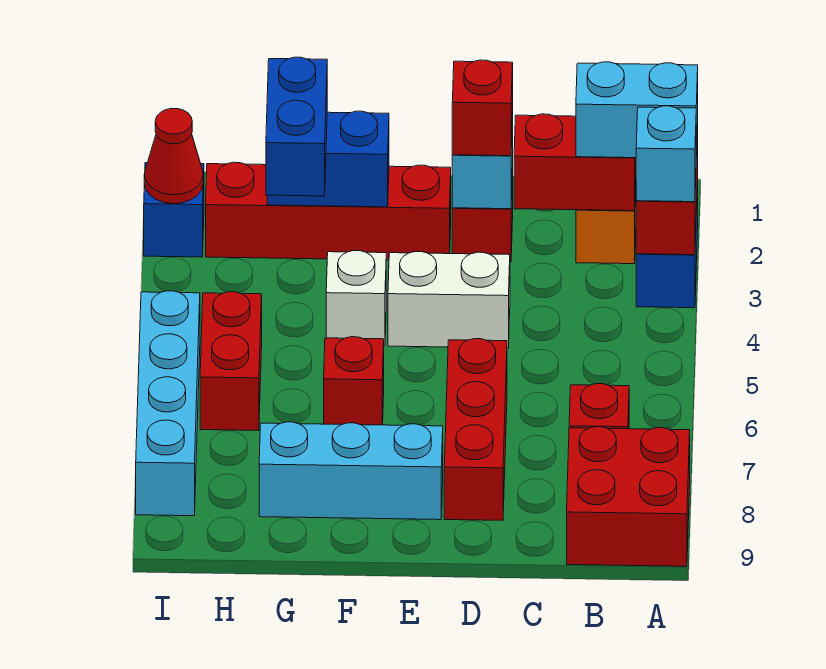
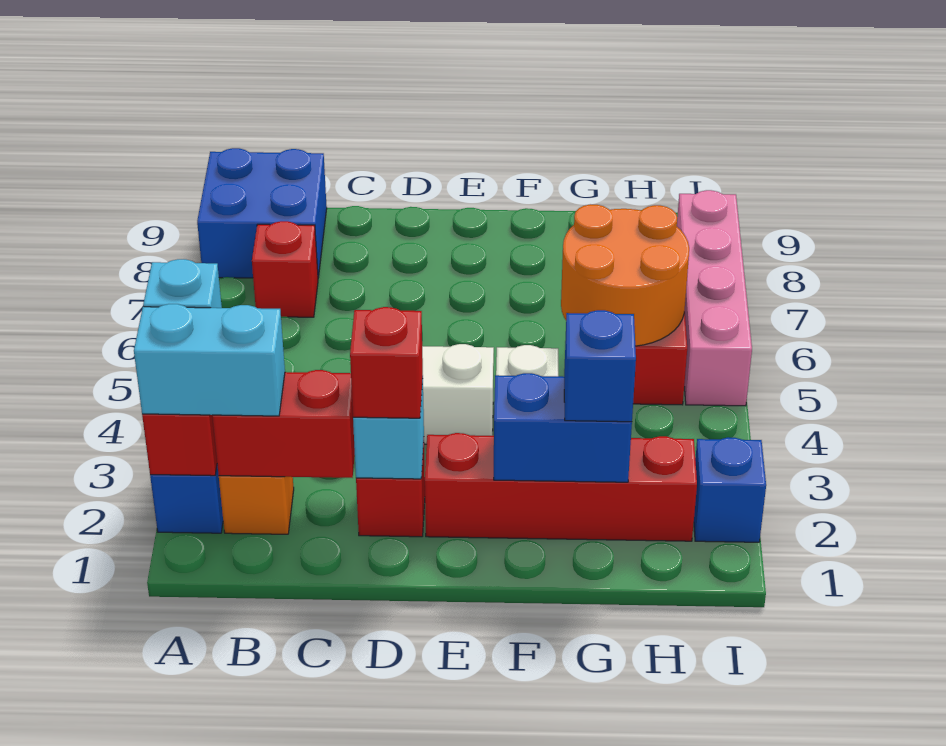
red brick A8:B9 level 1 -> blue brick A8:B9 level 1
red brick D6:D8 level 1 -> none
cyan brick E8:G8 level 1 -> none
red brick F6 level 1 -> none
blue brick G2:G3 level 3 -> blue brick G2 level 3
none -> orange round brick G5:H6 level 2
red cone I2 level 2 -> none
cyan brick I5:I8 level 1 -> pink brick I5:I8 level 1

